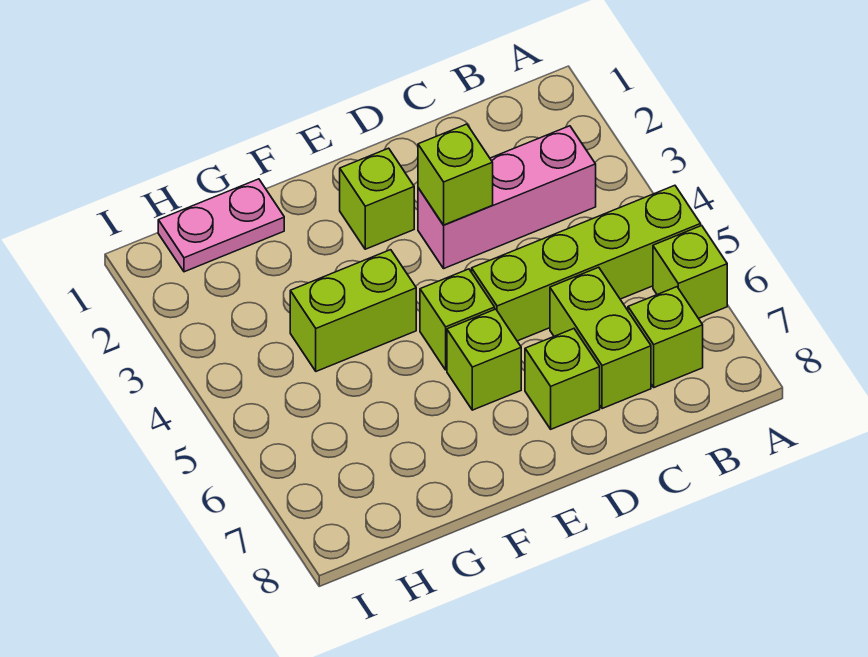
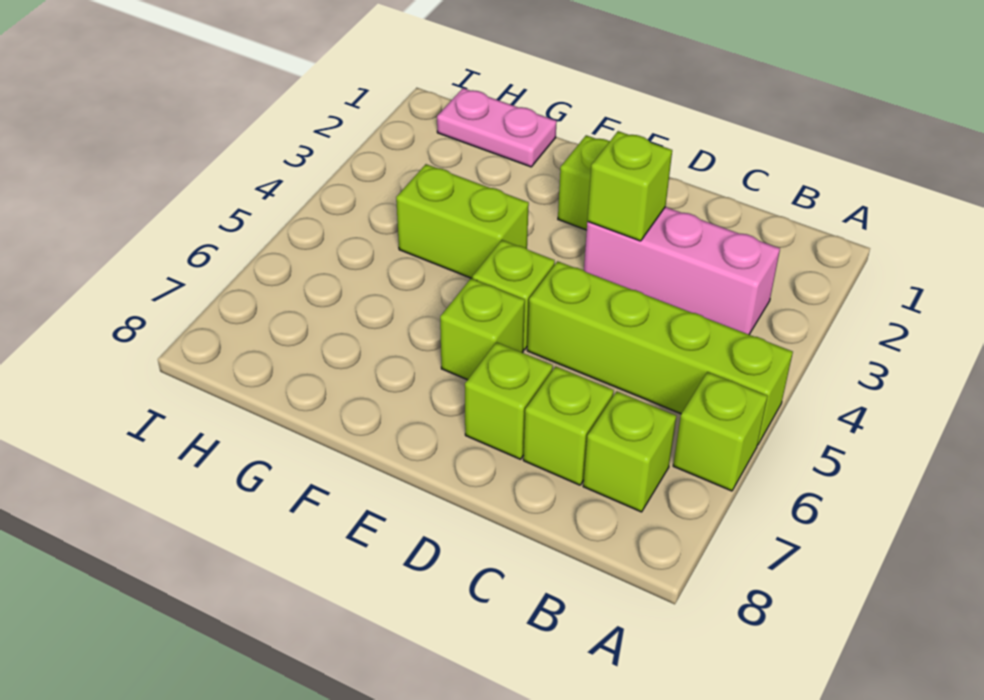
lime brick C6:C7 level 1 -> lime brick C7 level 1

